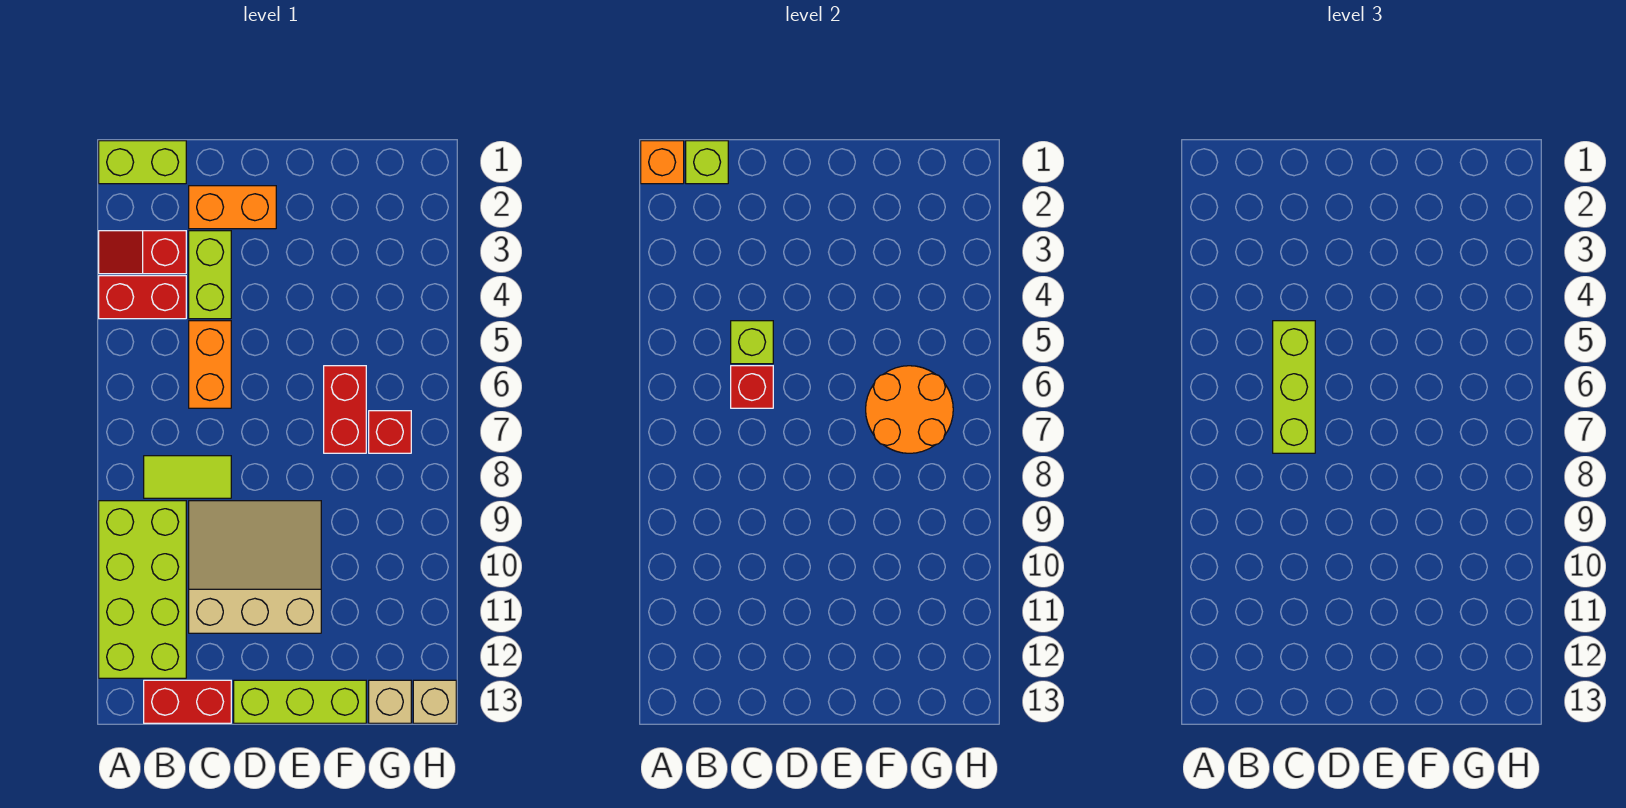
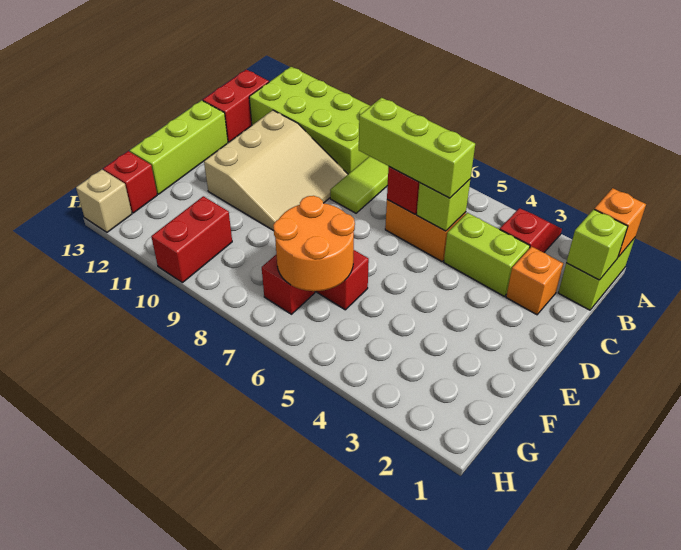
red brick A4:B4 level 1 -> red brick G10:H10 level 1
orange brick C2:D2 level 1 -> orange brick C2 level 1
tan brick G13 level 1 -> red brick G13 level 1

